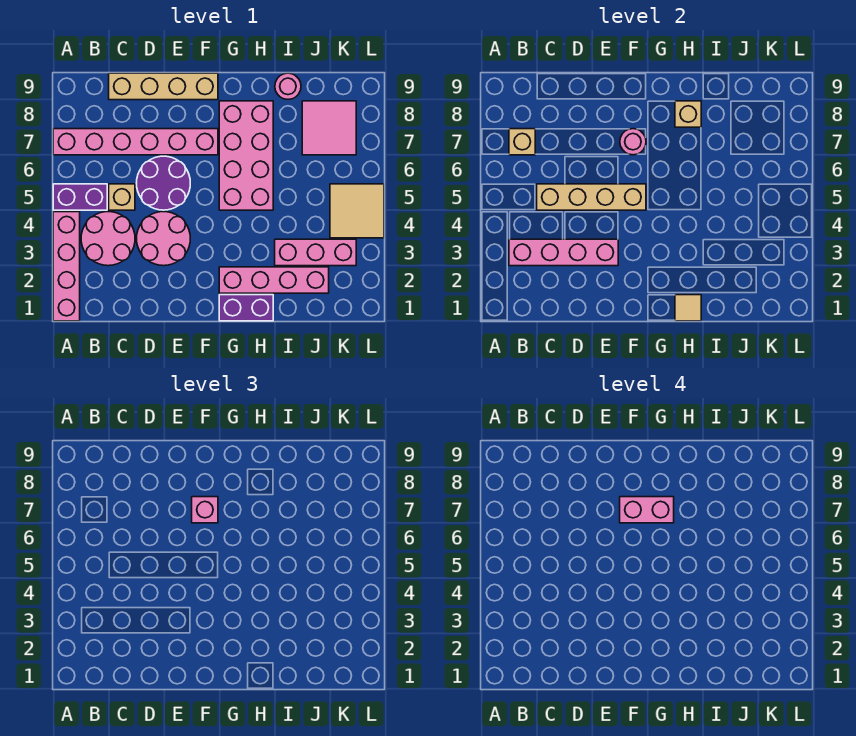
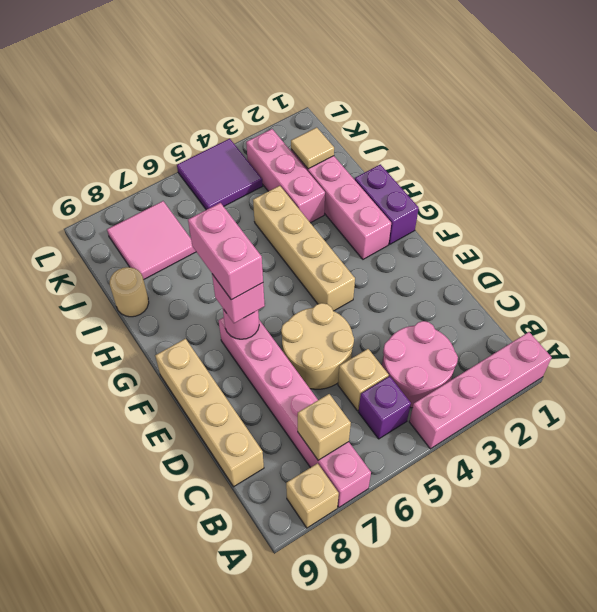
purple brick A5:B5 level 1 -> purple brick B5 level 1
pink brick B3:E3 level 2 -> none
tan brick C5:F5 level 2 -> tan brick F4:I4 level 1
pink round brick D3:E4 level 1 -> none
purple round brick D5:E6 level 1 -> tan round brick D5:E6 level 1
pink brick G5:H8 level 1 -> none
tan tile H1 level 2 -> tan tile J2 level 2
tan brick H8 level 2 -> tan brick A8 level 1
pink round brick I9 level 1 -> tan round brick I9 level 1
tan tile K4:L5 level 1 -> purple tile K4:L5 level 1

